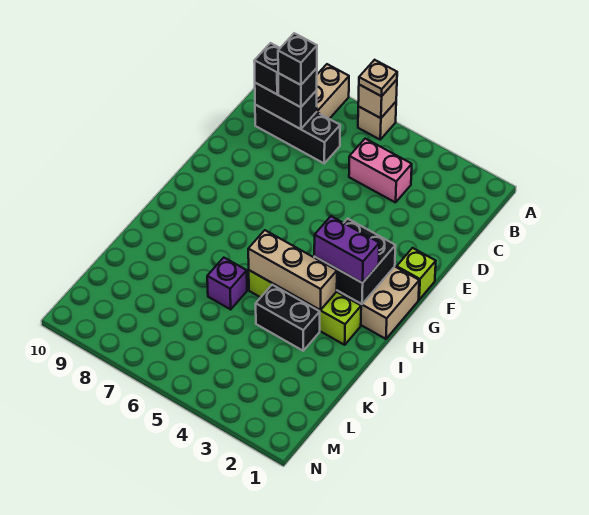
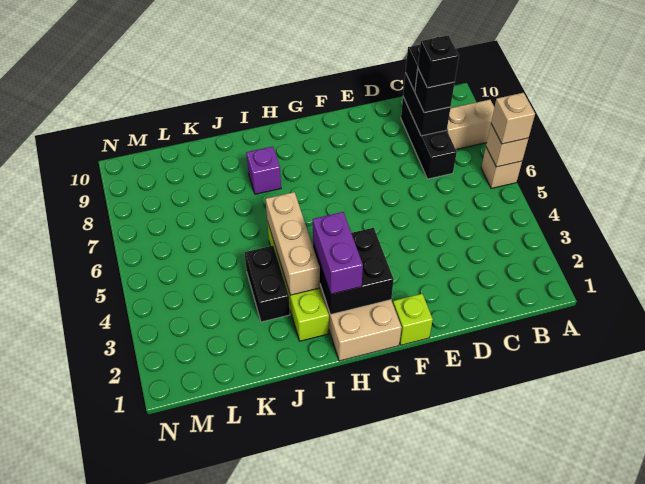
tan plate A6 level 3 -> tan brick A6 level 3
pink brick C4:C5 level 1 -> none
purple brick J6 level 1 -> purple brick I8 level 1

